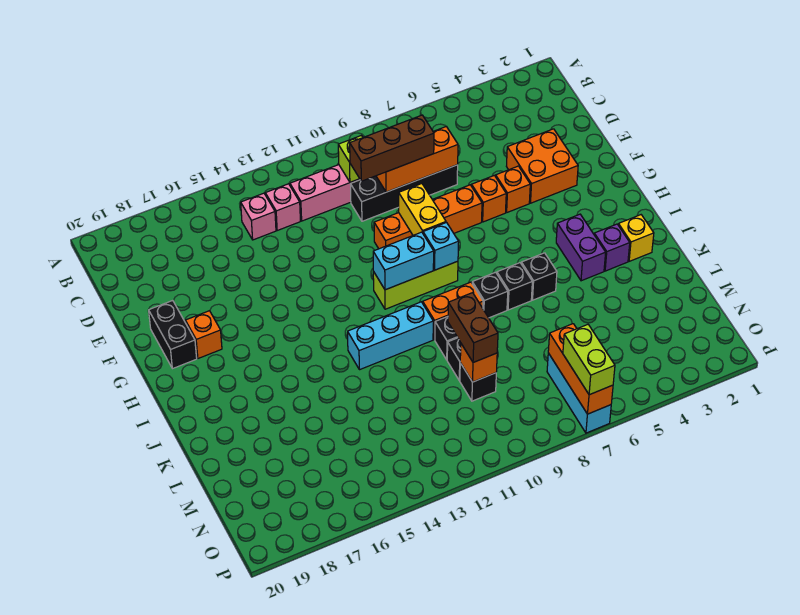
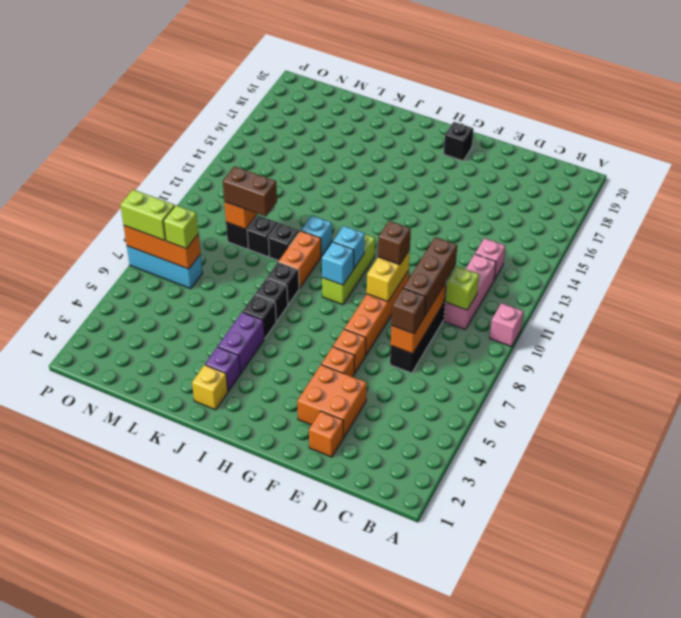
pink brick C14 level 1 -> pink brick A10 level 1
none -> brown brick D7 level 3
yellow brick F9:G9 level 2 -> yellow brick F9:F10 level 2
none -> brown brick F10 level 3
black brick F19:G19 level 1 -> black brick G19 level 1
orange brick G18 level 1 -> orange brick E2 level 1
cyan brick H10:H11 level 2 -> cyan brick H10 level 2
purple brick I4:J4 level 1 -> purple brick J4:J5 level 1
cyan brick J11:J13 level 1 -> cyan brick J11 level 1
none -> lime brick N7 level 3

